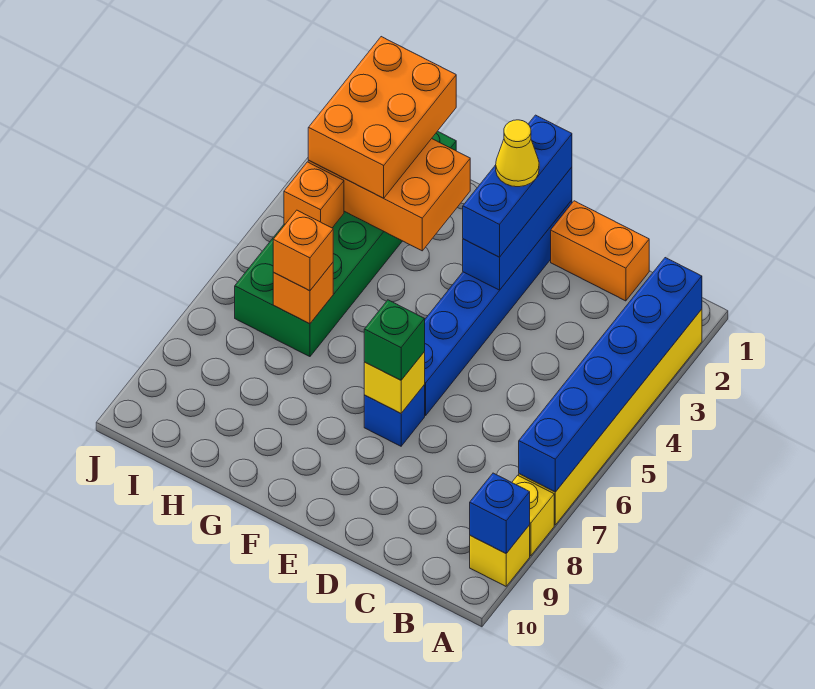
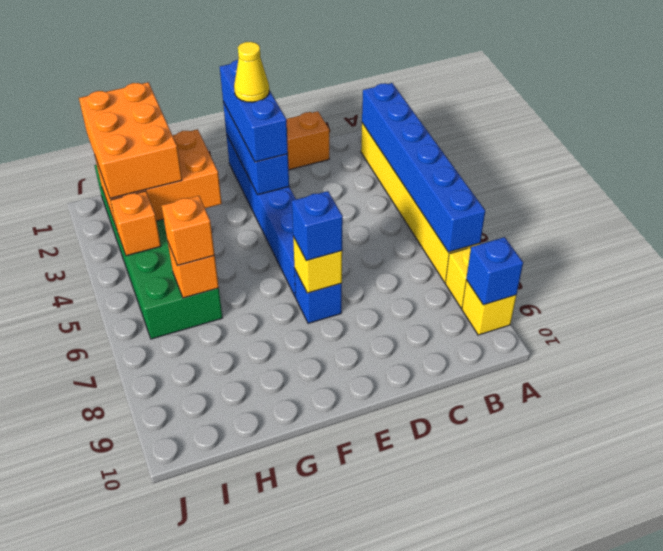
green brick E7 level 3 -> blue brick E7 level 3

